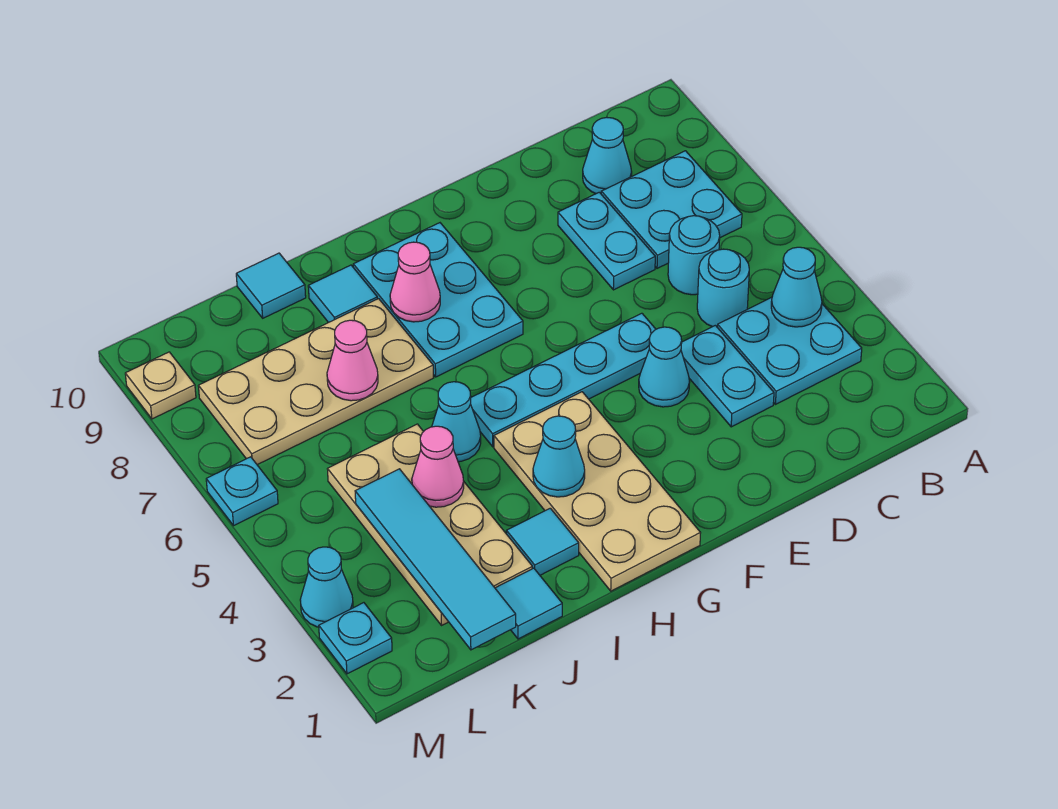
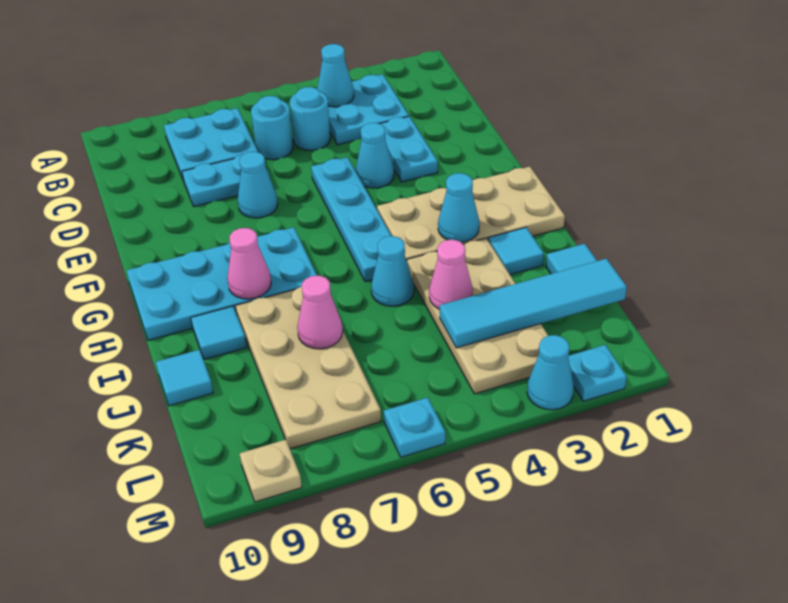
cyan cone C9 level 1 -> cyan cone E7 level 1
cyan plate D3:D4 level 1 -> cyan plate D3:E3 level 1
cyan plate G7:H9 level 1 -> cyan plate G7:H10 level 1
tan plate J2:K5 level 1 -> tan plate I3:L4 level 1

